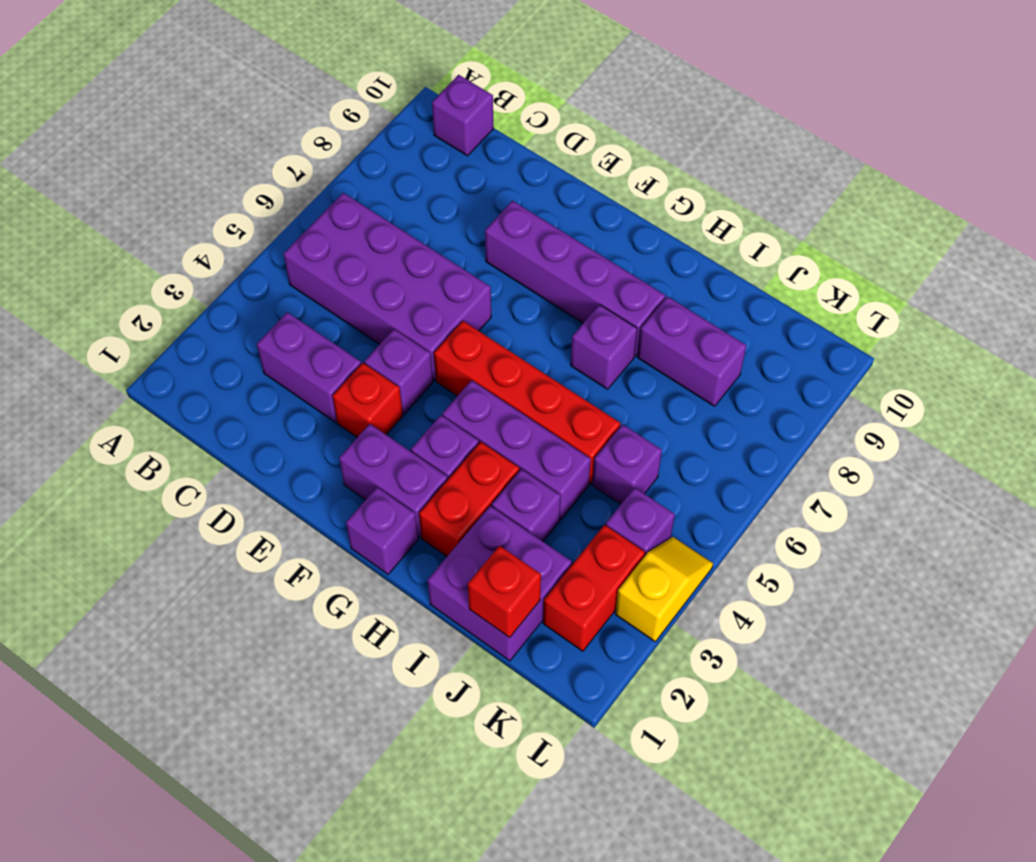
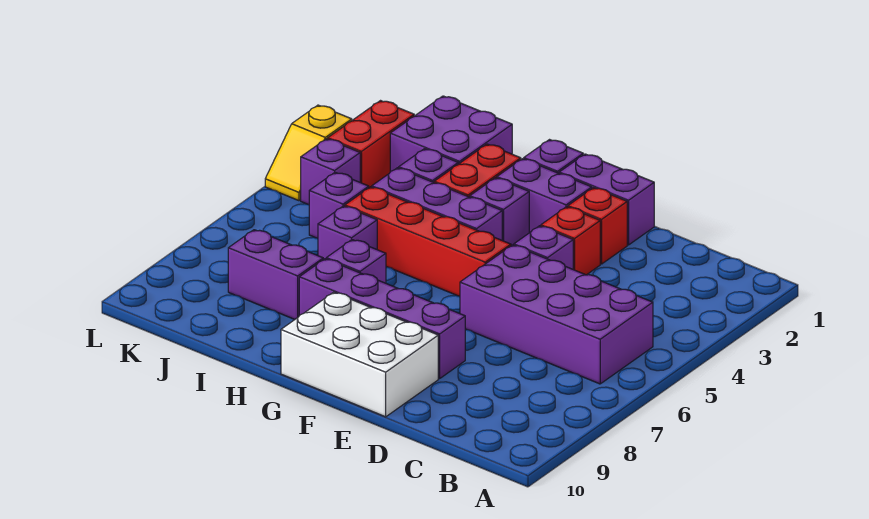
purple brick B10 level 1 -> purple brick I6 level 1
purple brick C3:D3 level 1 -> purple brick E1:F1 level 1
none -> white brick E9:G10 level 1
red brick J1 level 2 -> red brick E2 level 1

